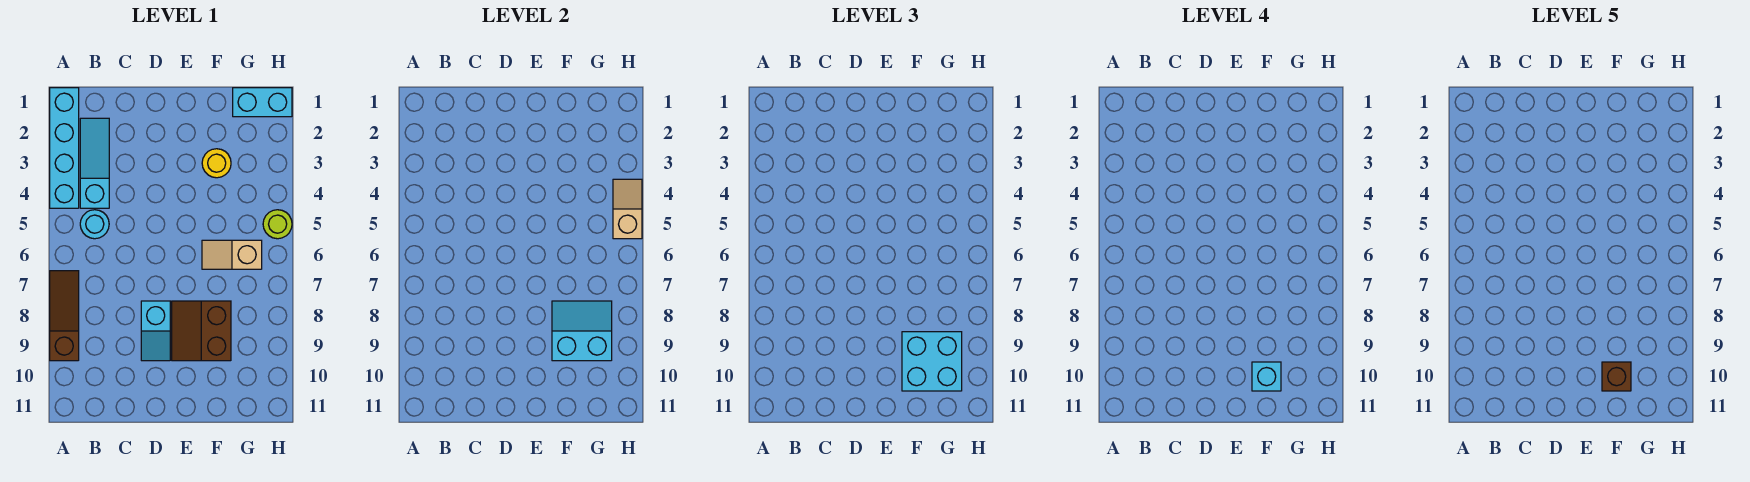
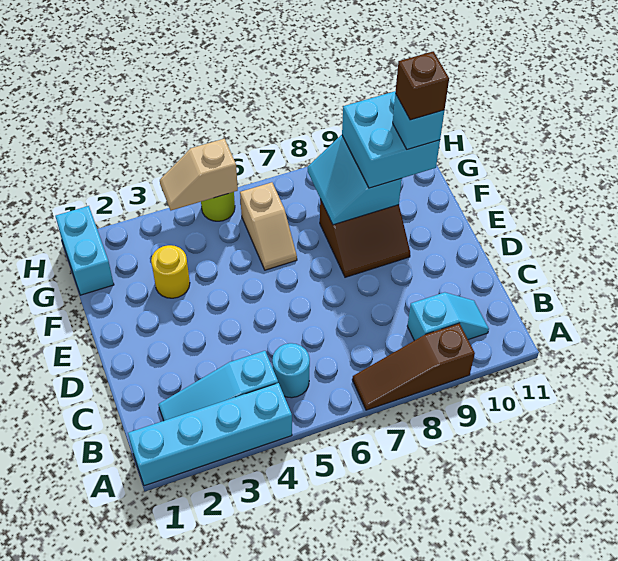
cyan slope D8:D9 level 1 top 8 -> cyan slope B9:B10 level 1 top 9

